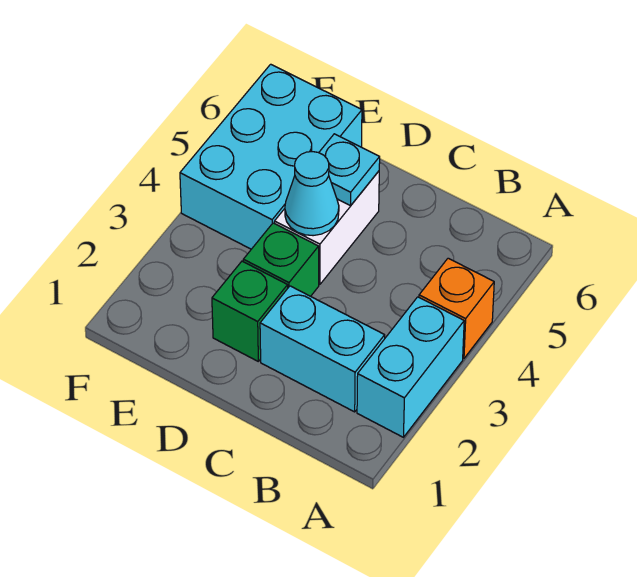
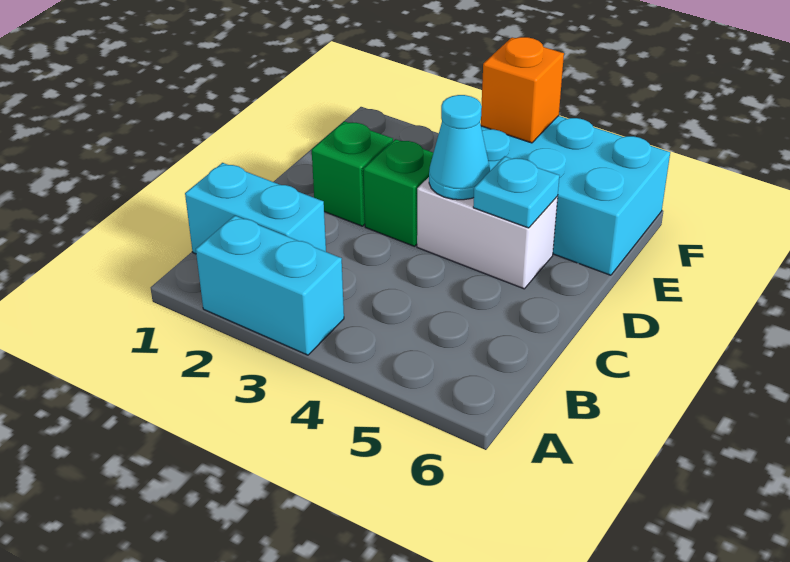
orange brick A4 level 1 -> orange brick F4 level 2
cyan brick B2:C2 level 1 -> cyan brick B1:B2 level 1

